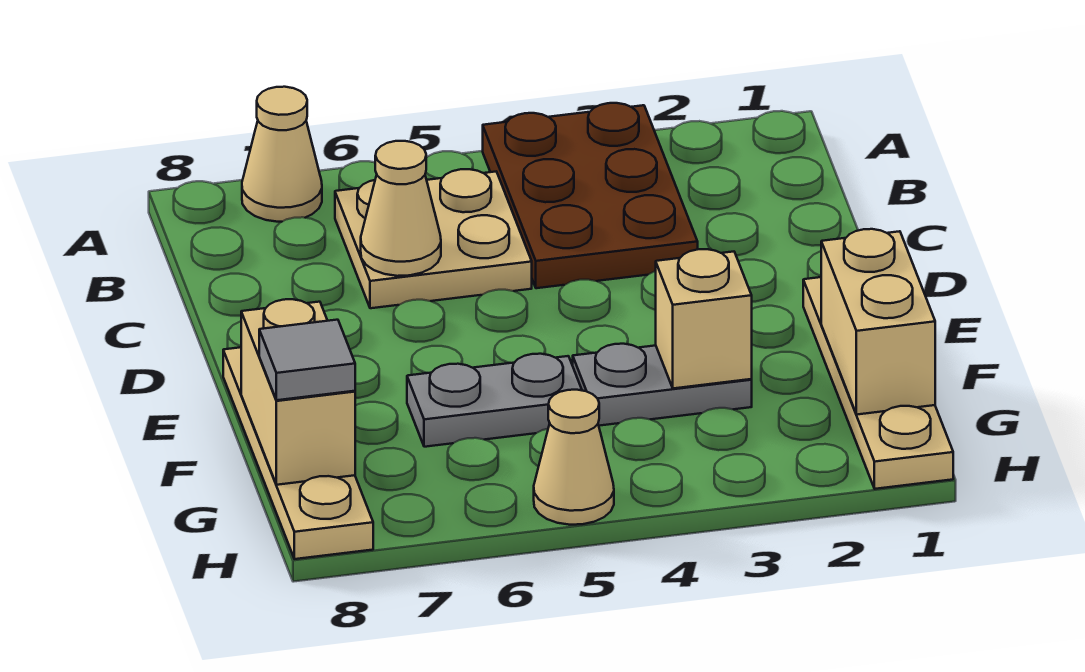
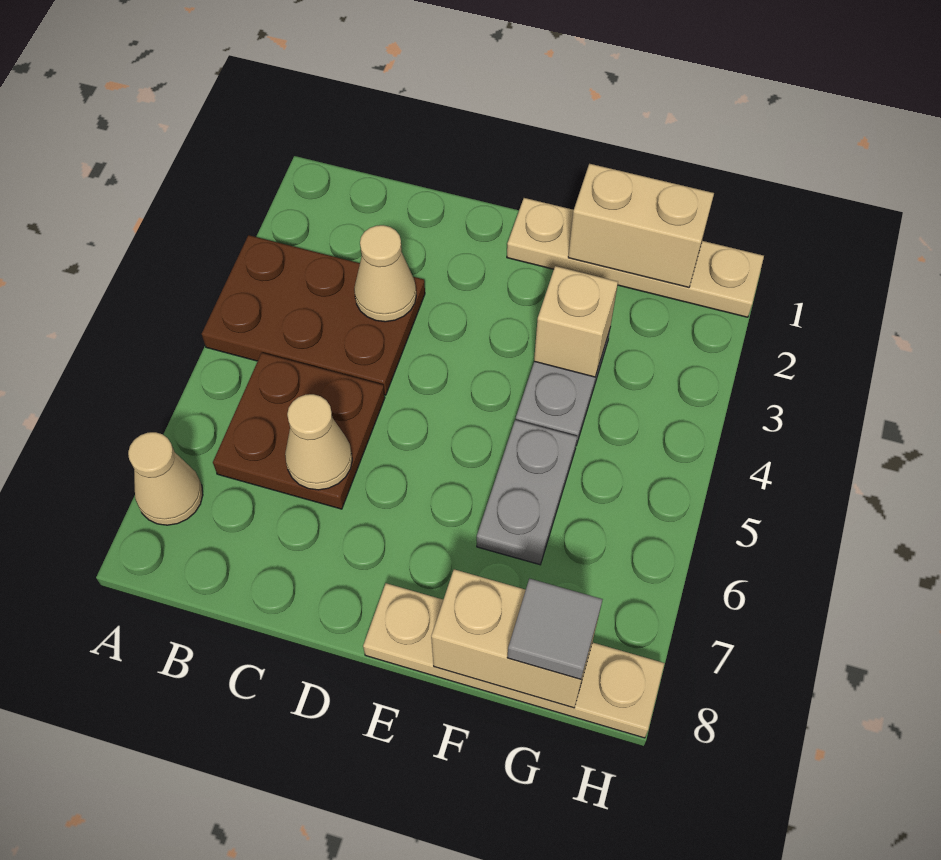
tan plate B5:C6 level 1 -> brown plate B5:C6 level 1
tan cone H5 level 1 -> tan cone C3 level 2

